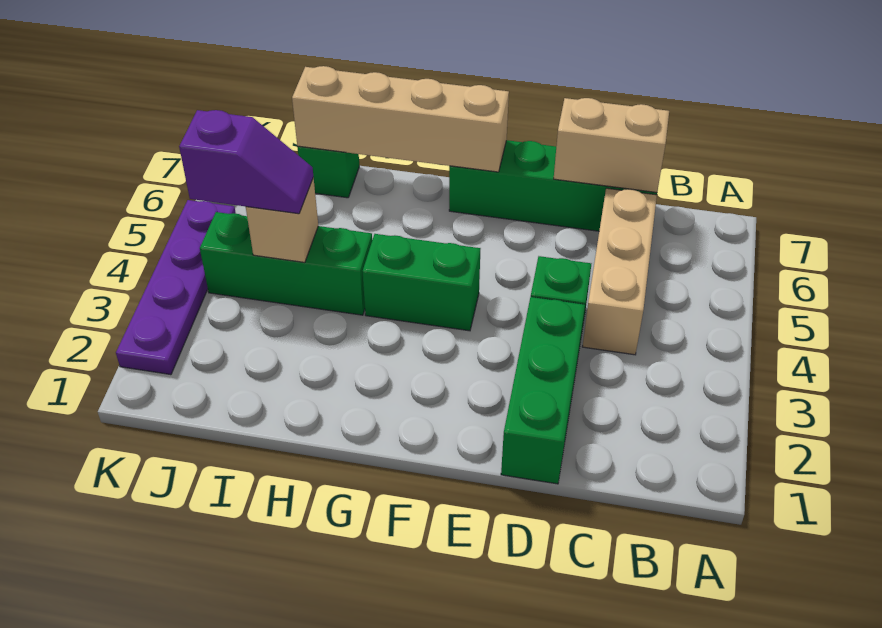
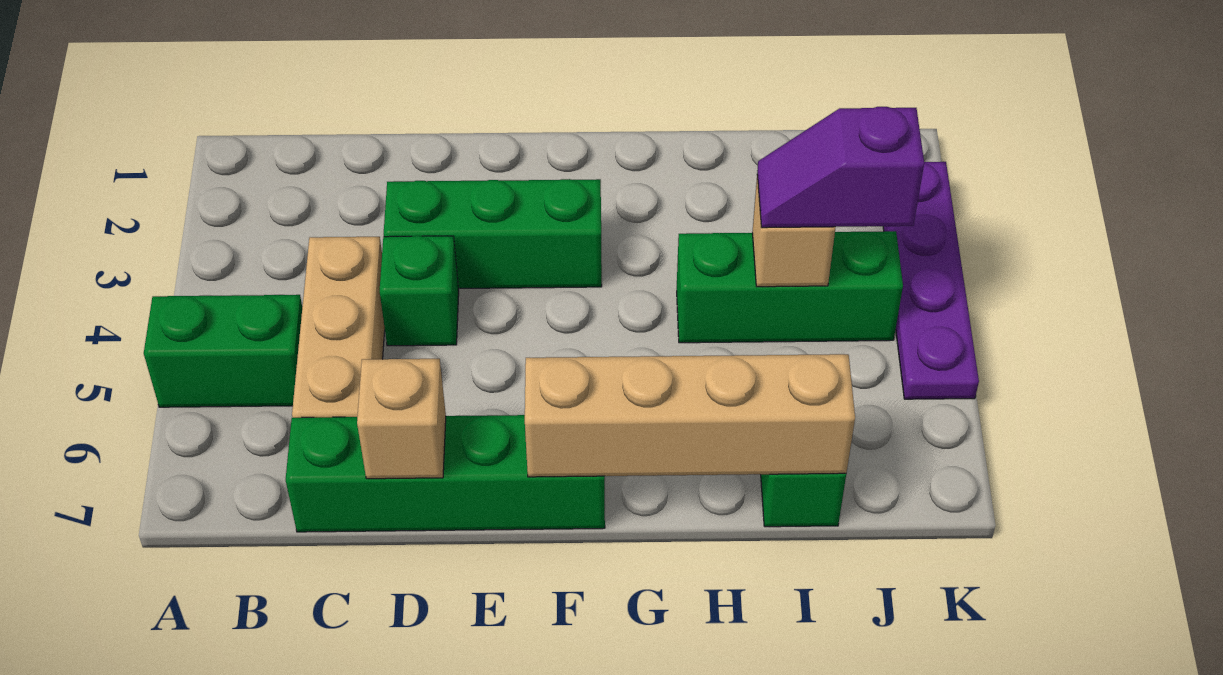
tan brick C7:D7 level 2 -> tan brick D7 level 2
green brick D1:D3 level 1 -> green brick D3:F3 level 1
green brick F4:G4 level 1 -> green brick A5:B5 level 1

